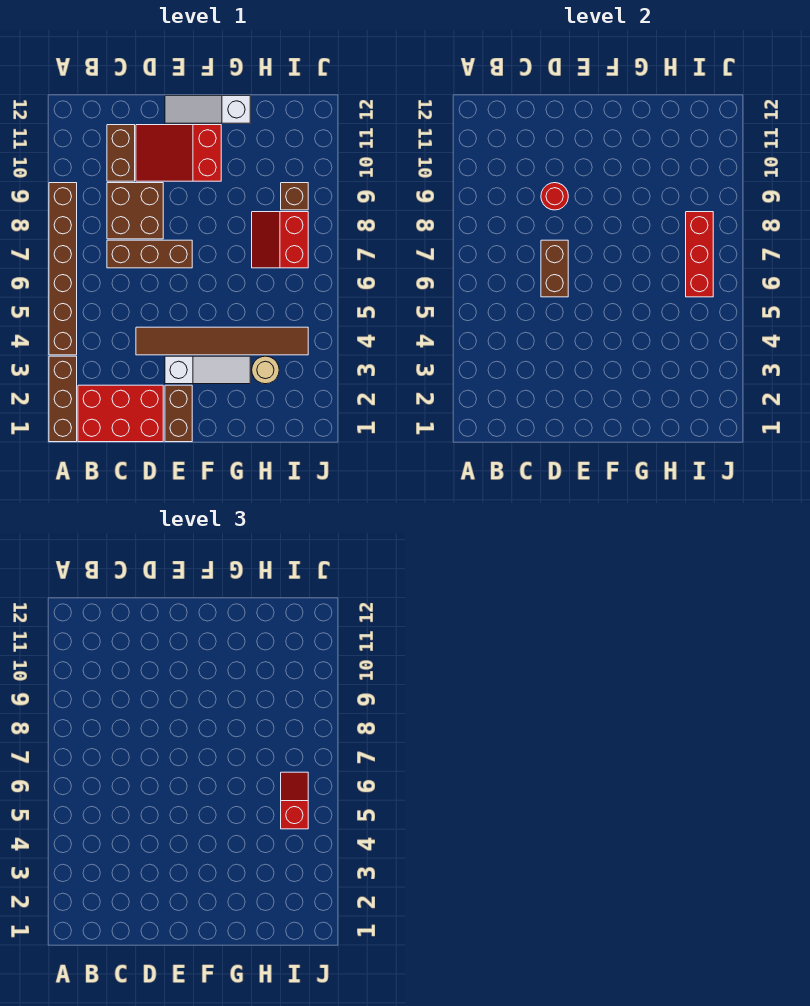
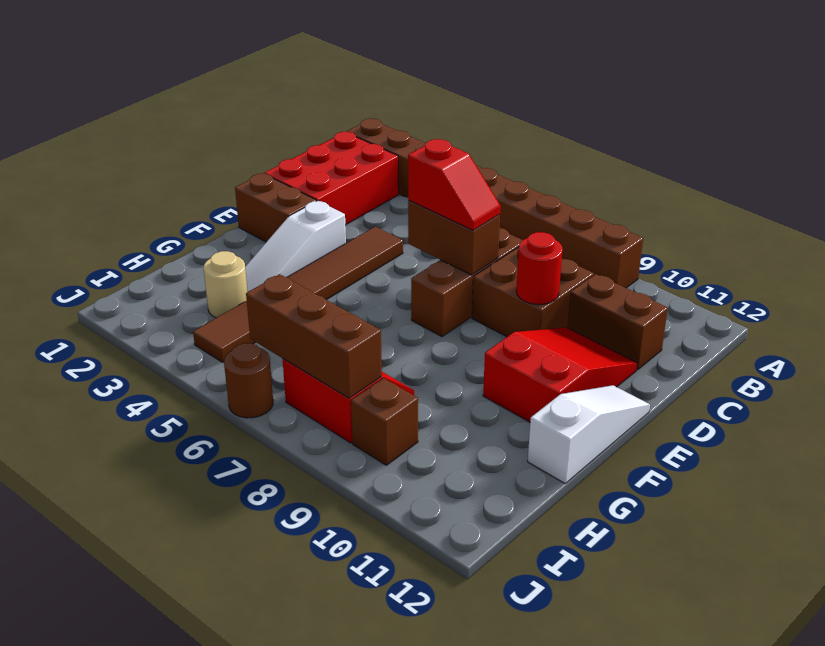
red slope I5:I6 level 3 top 5 -> red slope D6:D7 level 3 top 6
red brick I6:I8 level 2 -> brown brick I6:I8 level 2
none -> brown round brick J6 level 1

